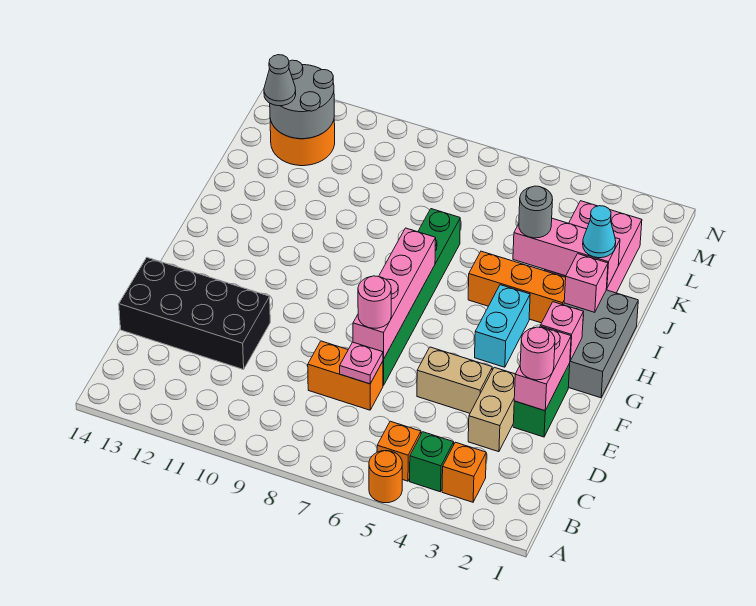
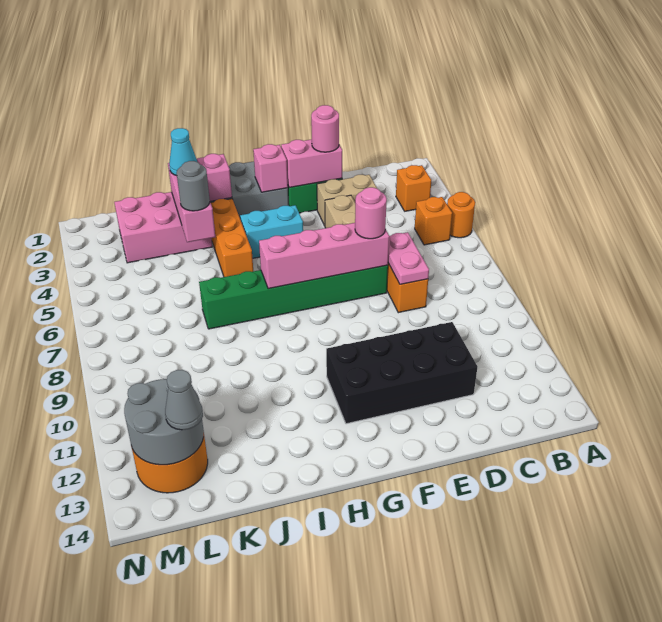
green brick B4 level 1 -> none
pink plate D7 level 2 -> pink plate D7:D8 level 2
black brick D11:E14 level 1 -> black brick D11:G12 level 1

